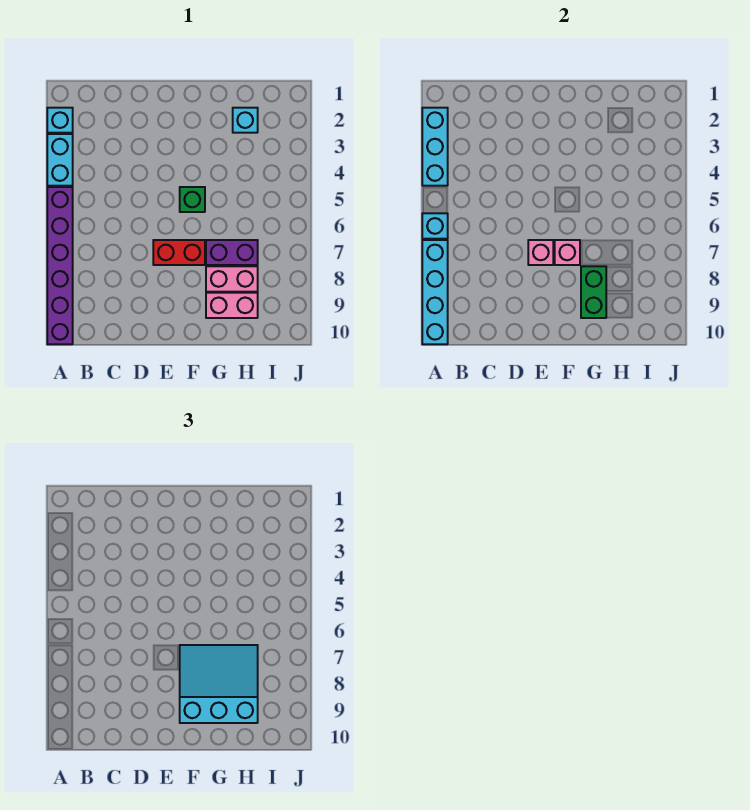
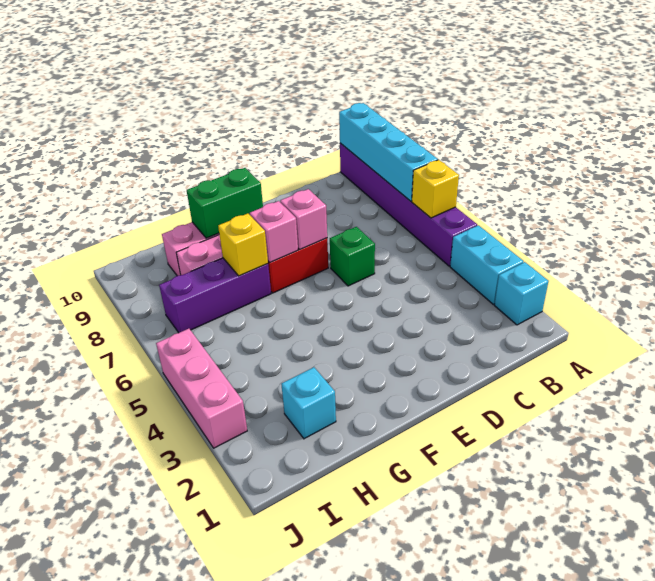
cyan brick A2:A4 level 2 -> none
cyan brick A6 level 2 -> yellow brick A6 level 2
green brick F5 level 1 -> green brick D6 level 1
cyan slope F7:H9 level 3 top 9 -> none
purple brick G7:H7 level 1 -> purple brick G7:I7 level 1
none -> yellow brick G7 level 2
green brick G8:G9 level 2 -> green brick F9:G9 level 2
none -> pink brick J3:J5 level 1

